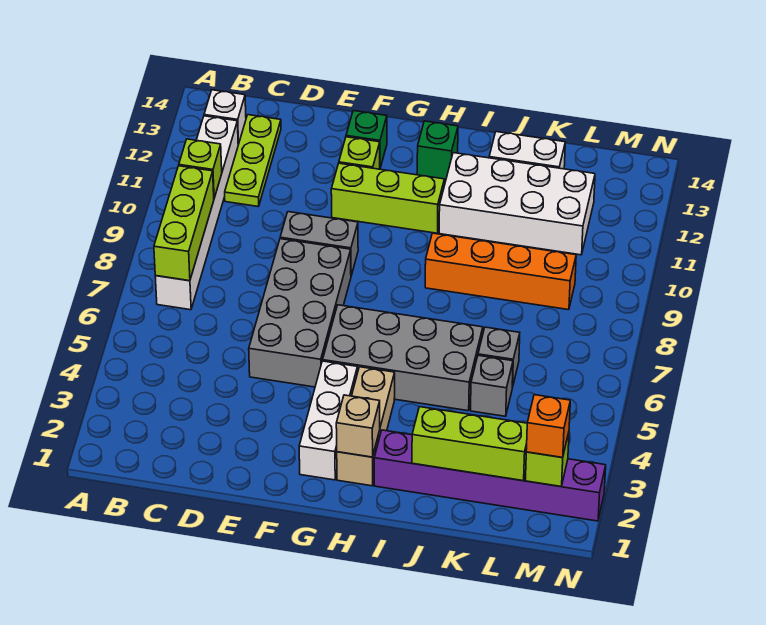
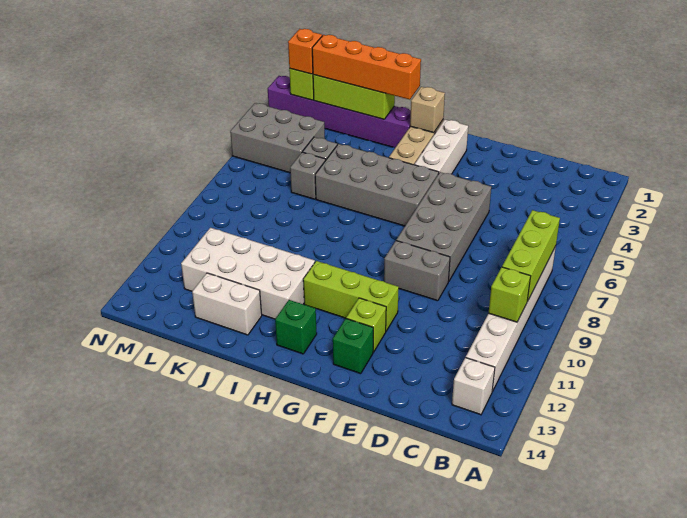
lime plate C11:C13 level 1 -> none
orange brick I9:L9 level 1 -> orange brick I2:L2 level 3
none -> grey brick L4:N5 level 1

